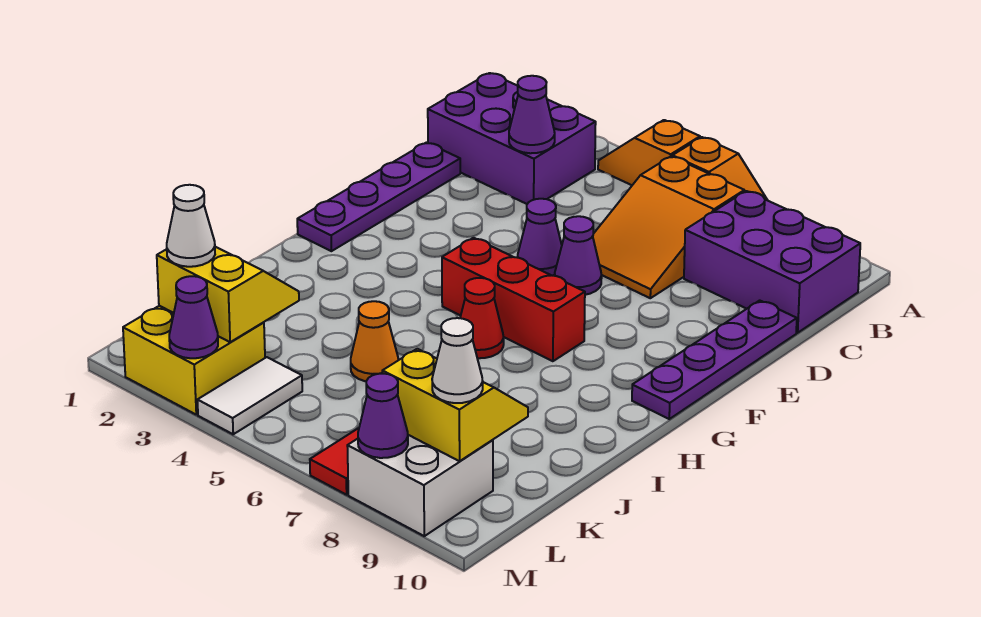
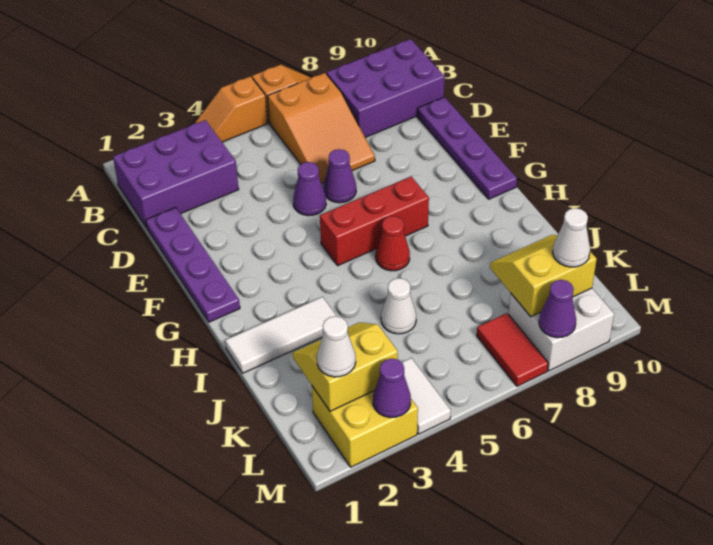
purple cone C3 level 2 -> none
none -> white tile I1:I3 level 1
orange cone J5 level 1 -> white cone J5 level 1

